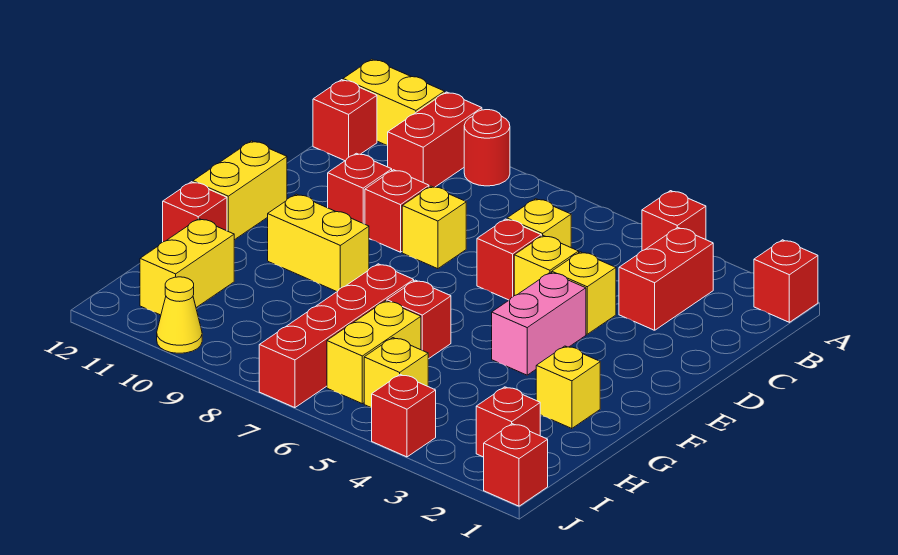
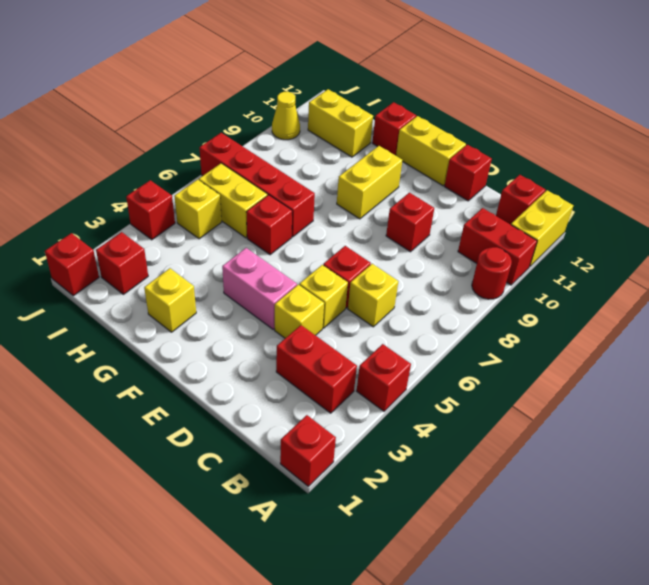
yellow brick D8 level 1 -> none
red brick D10 level 1 -> red brick D12 level 1

